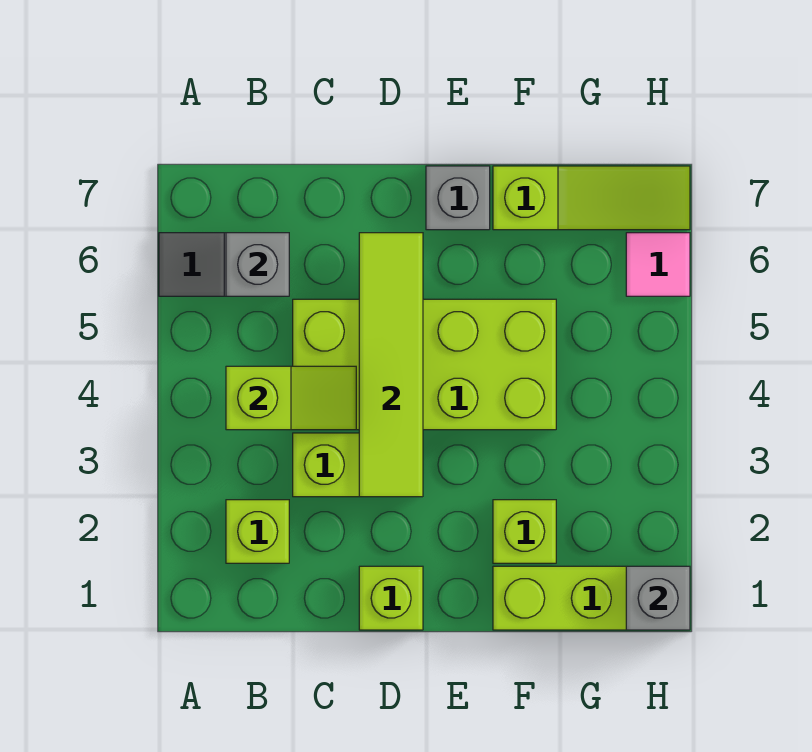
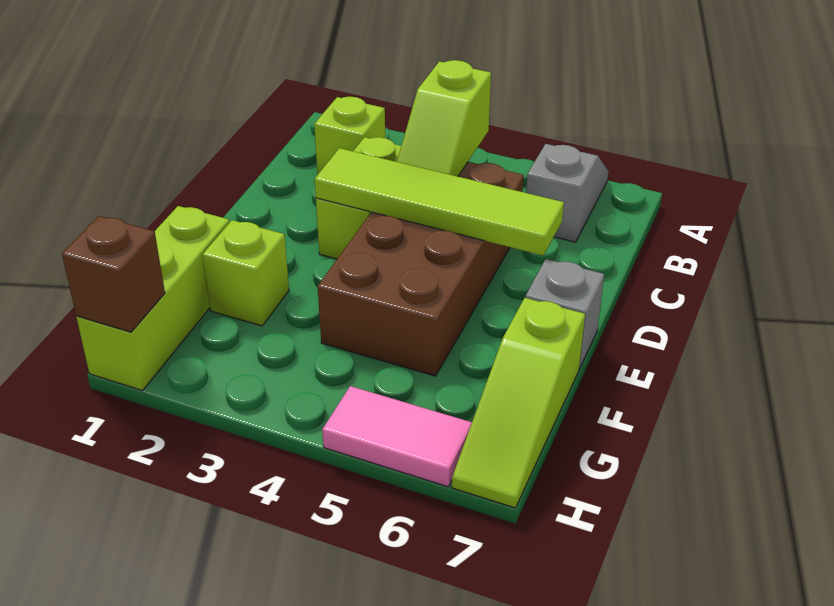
grey brick B6 level 2 -> none
lime brick C4:F5 level 1 -> brown brick C4:F5 level 1
lime brick D1 level 1 -> none
grey brick H1 level 2 -> brown brick H1 level 2
pink tile H6 level 1 -> pink tile H5:H6 level 1

